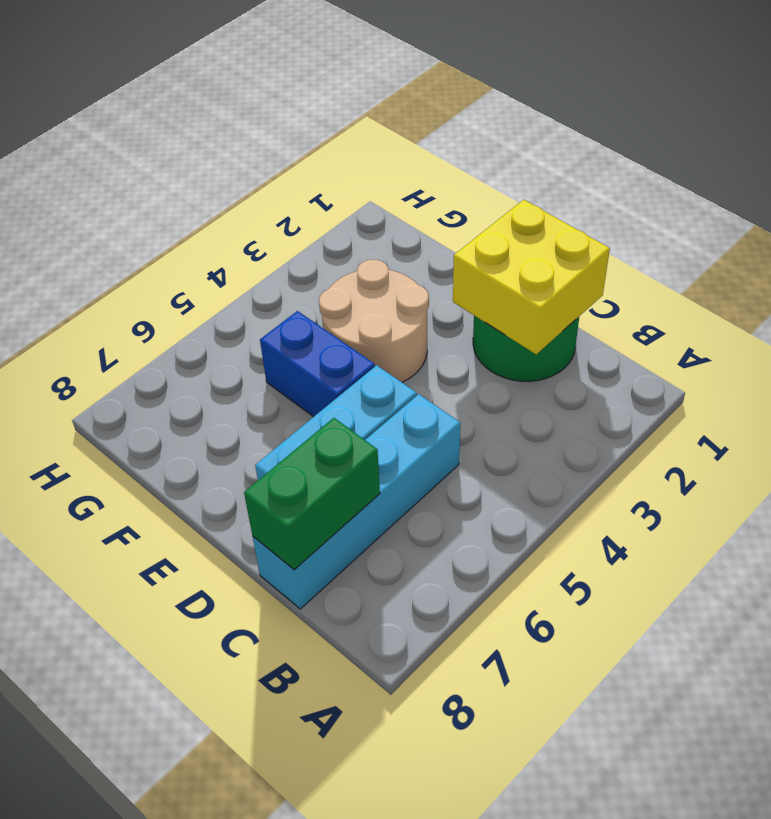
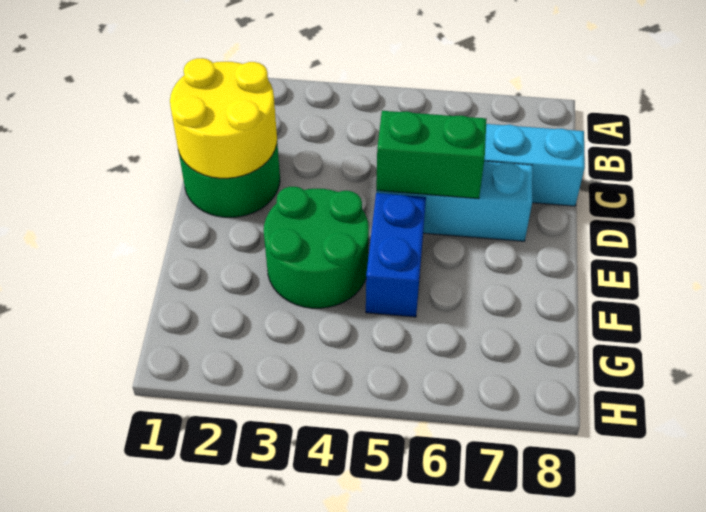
yellow brick C1:D2 level 2 -> yellow round brick C1:D2 level 2
green brick C7:C8 level 2 -> green brick D5:D6 level 2
tan round brick E3:F4 level 1 -> green round brick E3:F4 level 1

